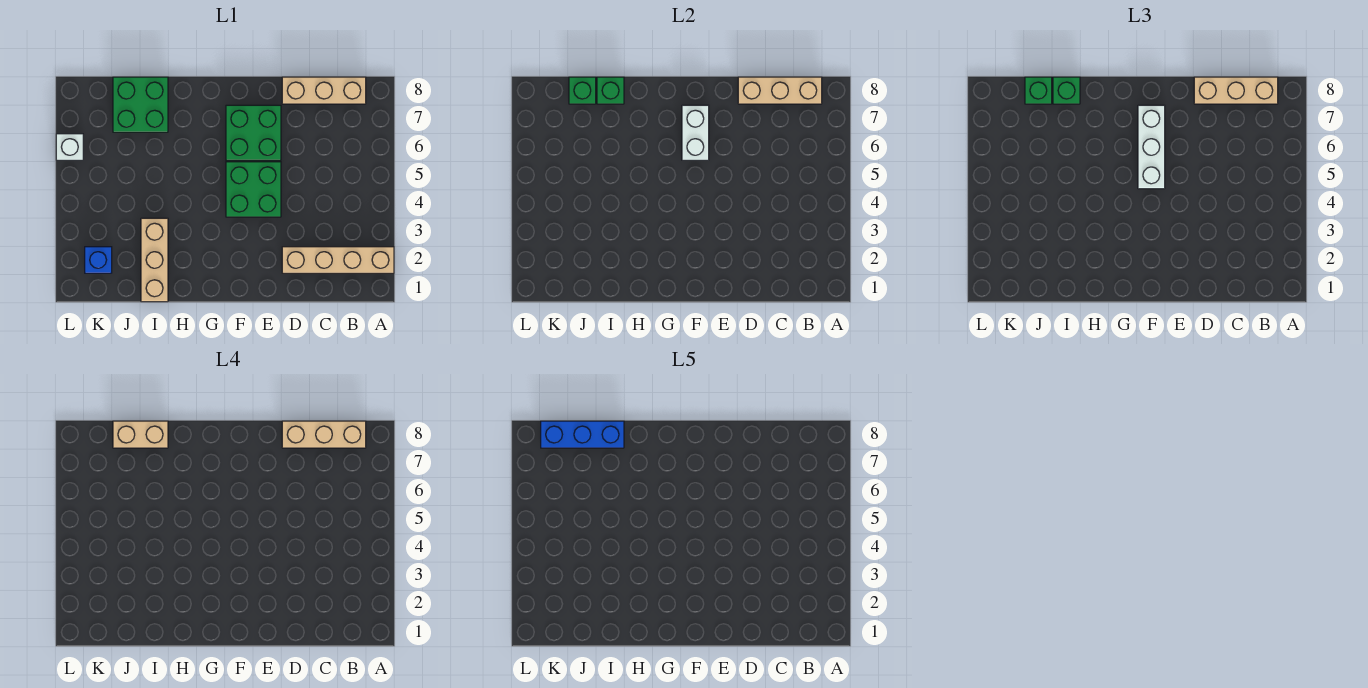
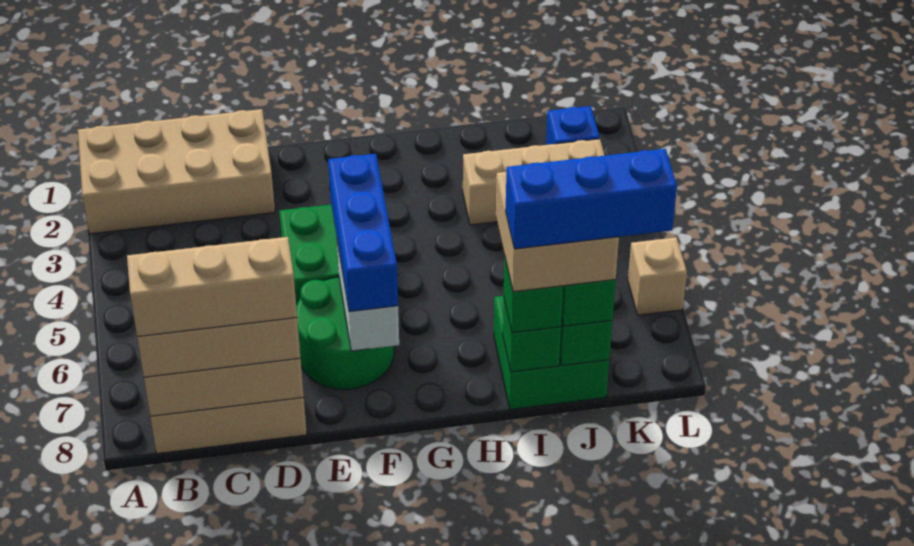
tan brick A2:D2 level 1 -> tan brick A1:D2 level 1
green brick E6:F7 level 1 -> green round brick E6:F7 level 1
white brick F5:F7 level 3 -> blue brick F5:F7 level 3
tan brick I1:I3 level 1 -> tan brick I3:K3 level 1
tan brick I8:J8 level 4 -> tan brick I7:J8 level 4
white brick L6 level 1 -> tan brick L6 level 1

